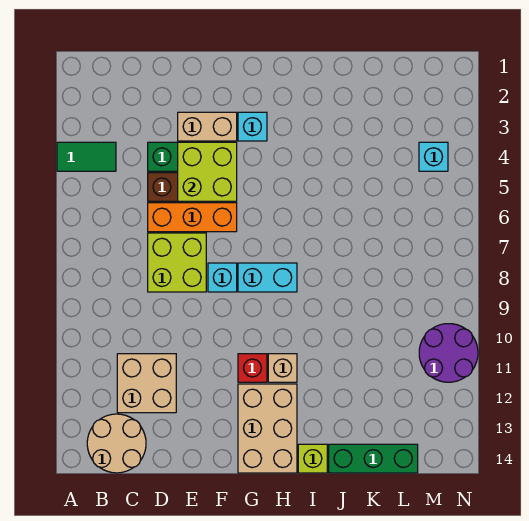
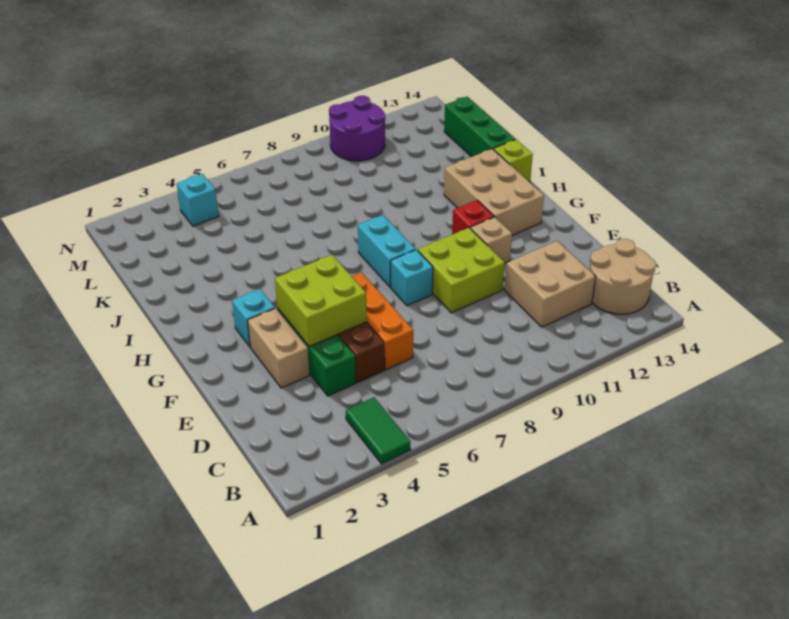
lime brick D7:E8 level 1 -> lime brick E9:F10 level 1
tan brick G12:H14 level 1 -> tan brick G12:I13 level 1
tan brick H11 level 1 -> tan brick F11 level 1

